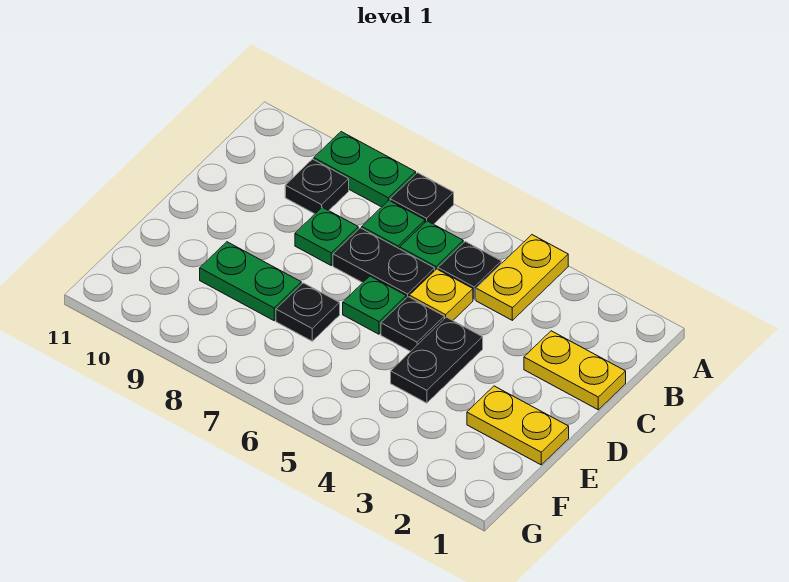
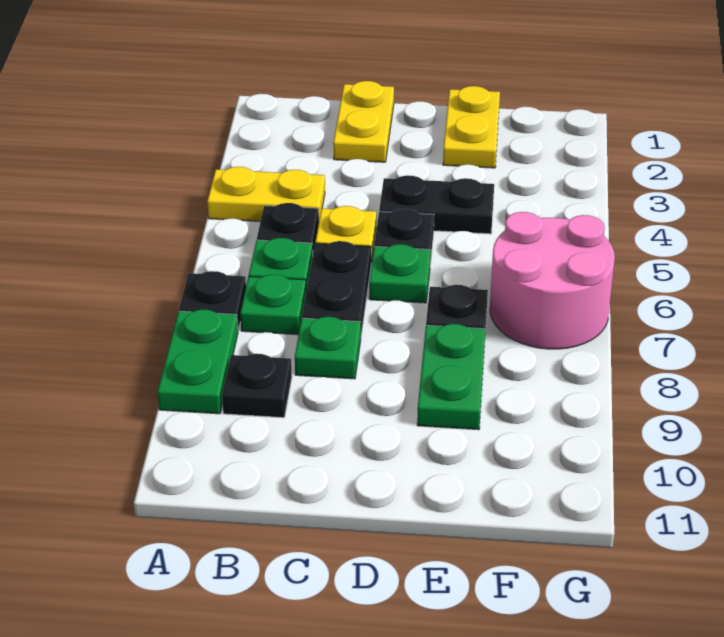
none -> pink round brick F6:G7 level 1

